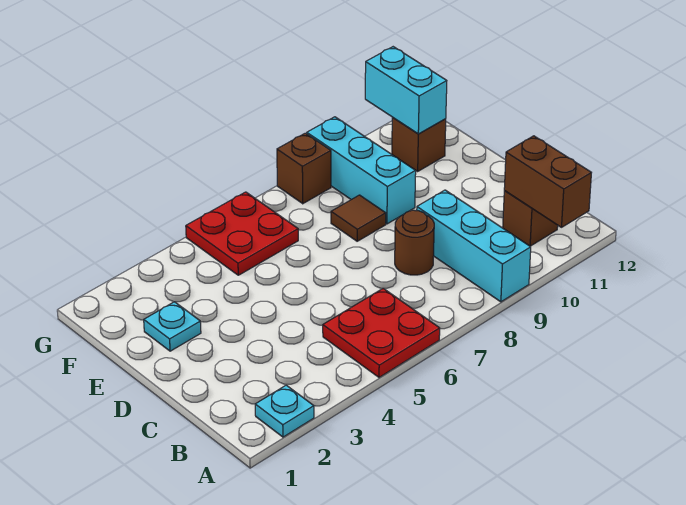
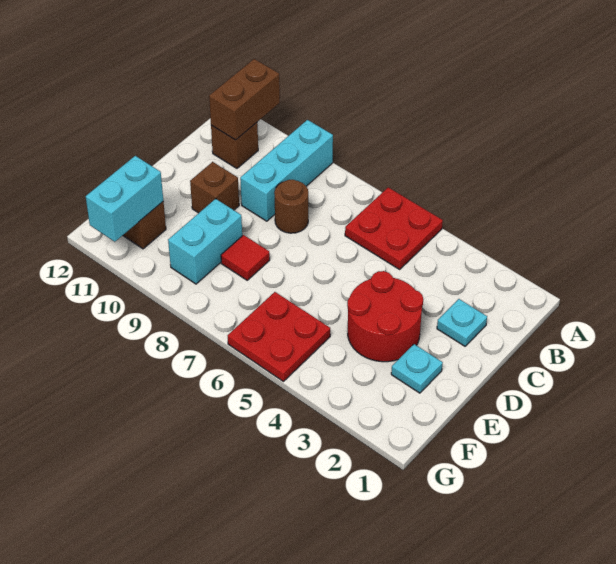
cyan plate A2 level 1 -> cyan plate C2 level 1
none -> red round brick D3:E4 level 1
brown tile E8 level 1 -> red tile E8 level 1
cyan brick E9:G9 level 1 -> cyan brick E9:F9 level 1
brown brick G8 level 1 -> brown brick D10 level 1

